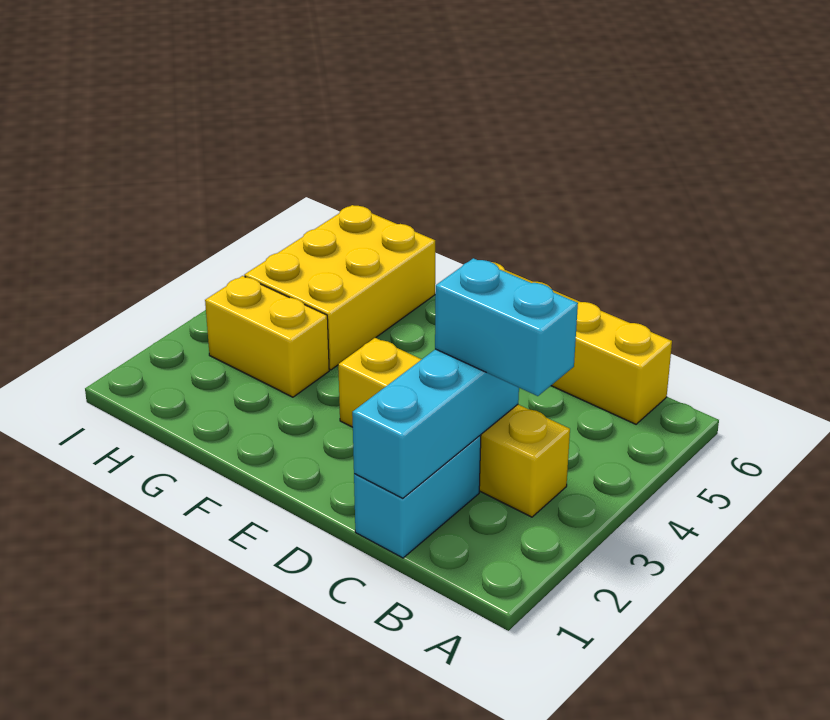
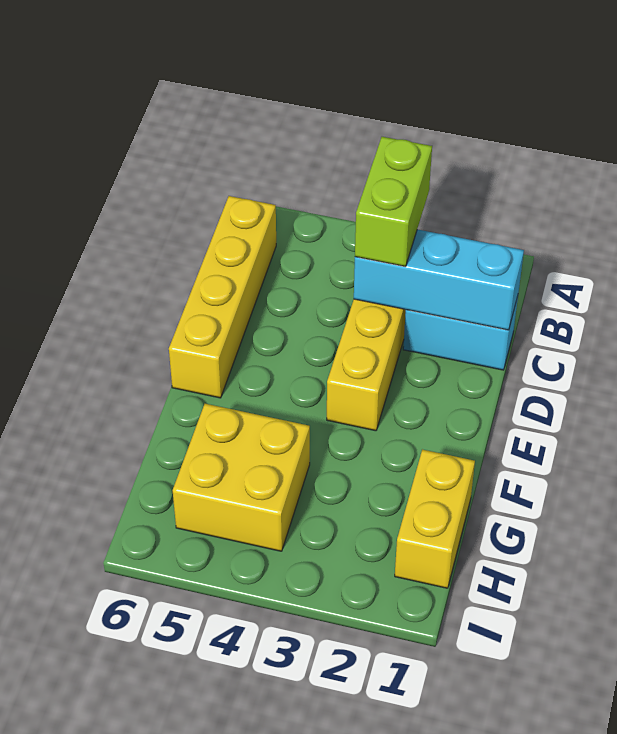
cyan brick B3:C3 level 3 -> lime brick B3:C3 level 3
yellow brick G3:H3 level 1 -> yellow brick G1:H1 level 1
yellow brick G4:H6 level 1 -> yellow brick G4:H5 level 1

